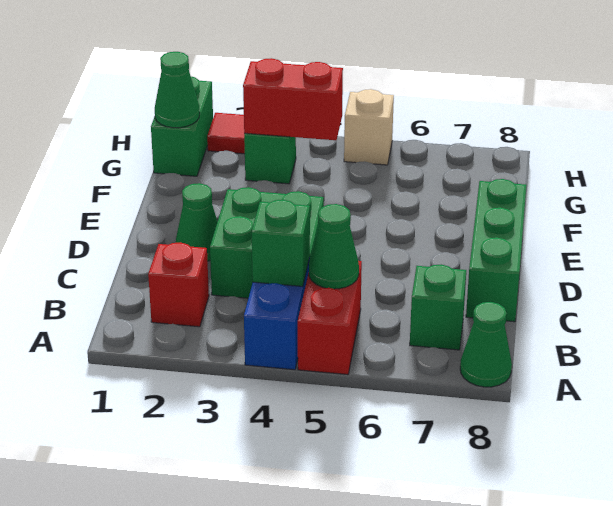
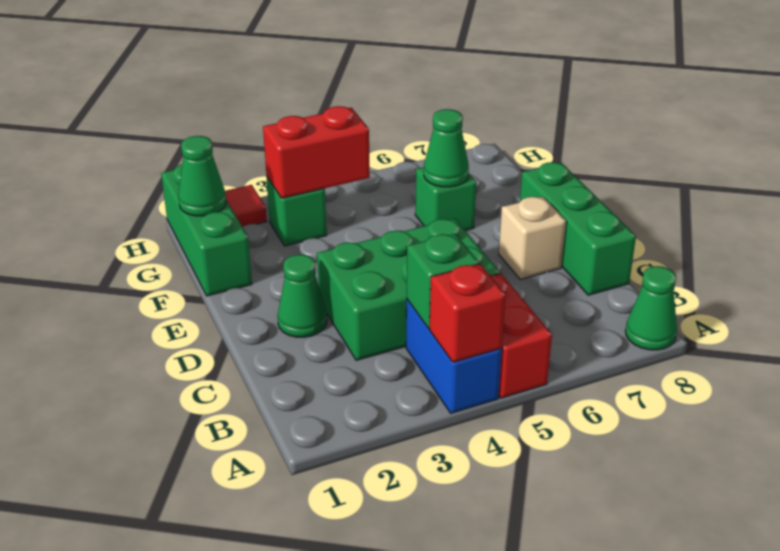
red brick B2 level 1 -> red brick A4 level 2
green cone B5 level 2 -> green cone F6 level 2
green brick B7 level 1 -> green brick F6 level 1
green brick C3:D4 level 1 -> green brick C3:D5 level 1
green brick G1:H1 level 1 -> green brick F1:H1 level 1
tan brick H5 level 1 -> tan brick D7 level 1

